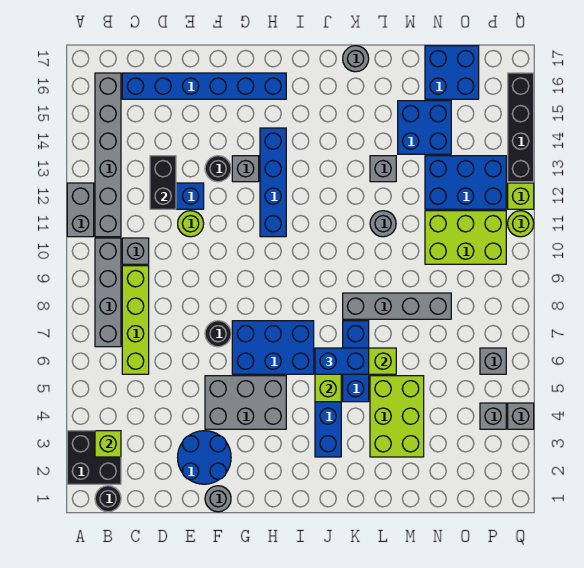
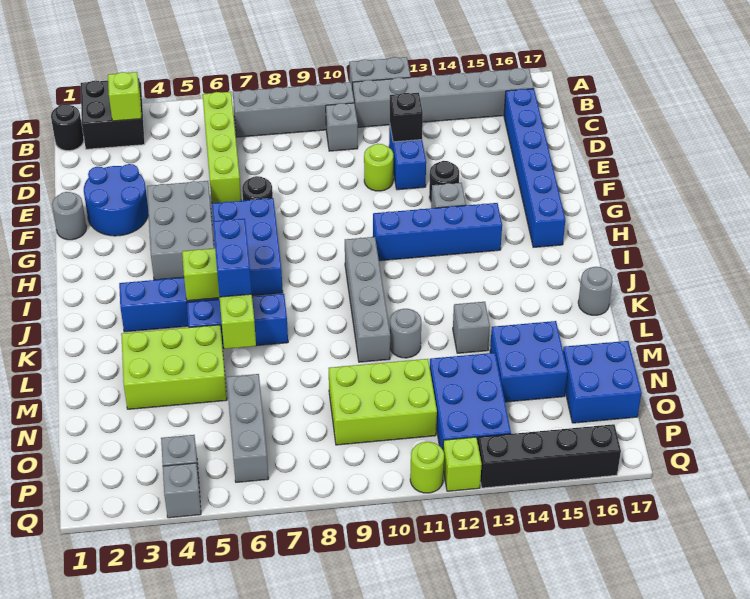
lime brick C6:C9 level 1 -> lime brick B6:E6 level 1
black brick D12:D13 level 2 -> black brick D12 level 2
grey brick K8:N8 level 1 -> grey brick I10:L10 level 1
lime brick N10:P11 level 1 -> lime brick N9:O11 level 1
grey brick P6 level 1 -> grey brick N6:P6 level 1

